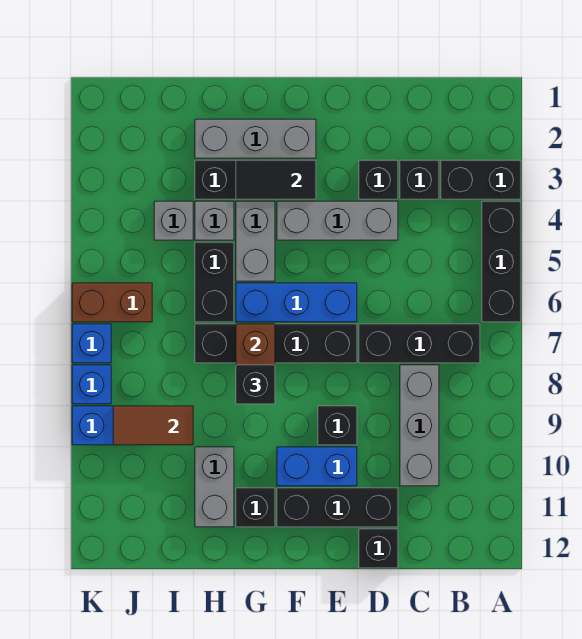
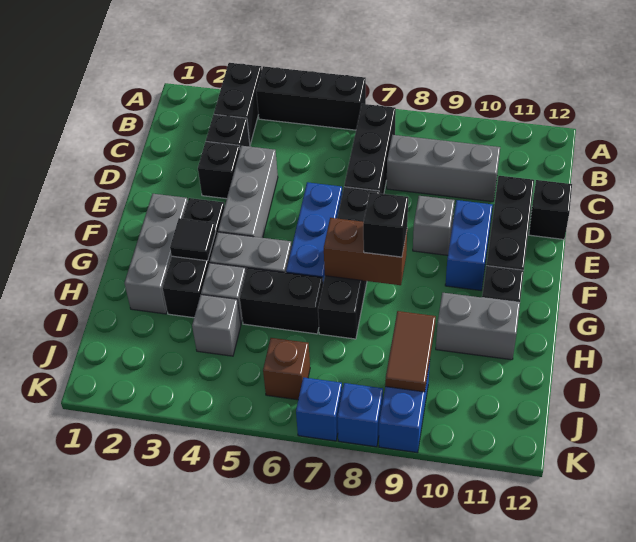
black brick E9 level 1 -> grey brick E9 level 1
black tile F3:G3 level 2 -> black tile G3 level 2
brown brick J6:K6 level 1 -> brown brick J6 level 1

